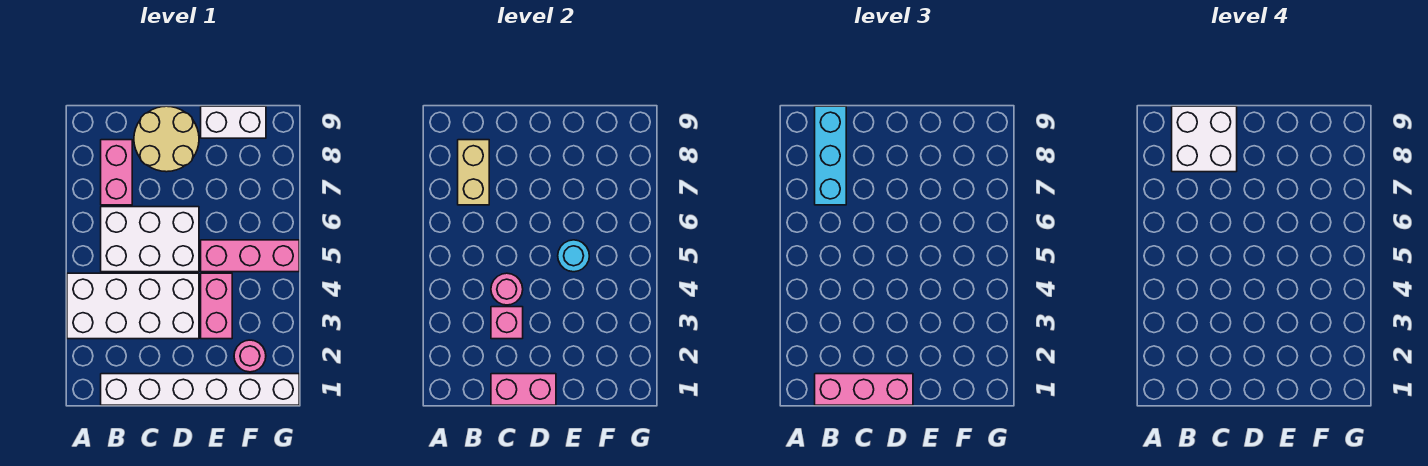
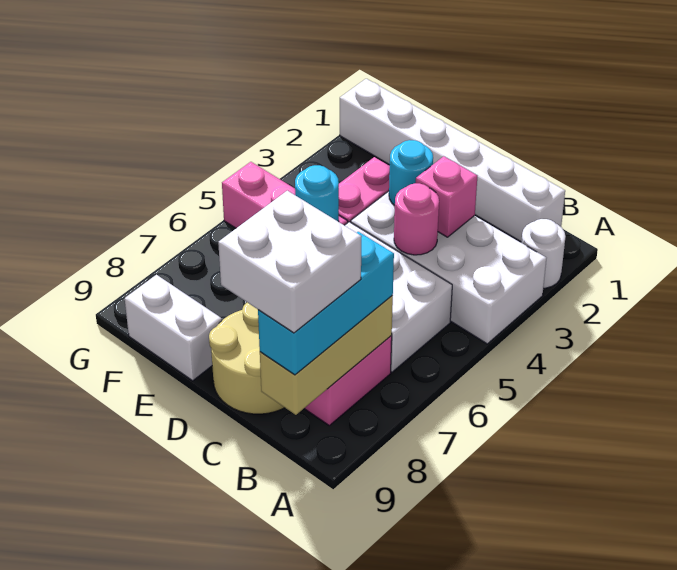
none -> white round brick A2 level 1
pink brick B1:D1 level 3 -> none
tan brick B7:B8 level 2 -> tan brick B7:B9 level 2
pink brick C1:D1 level 2 -> none
none -> cyan round brick D3 level 2
pink round brick F2 level 1 -> none

